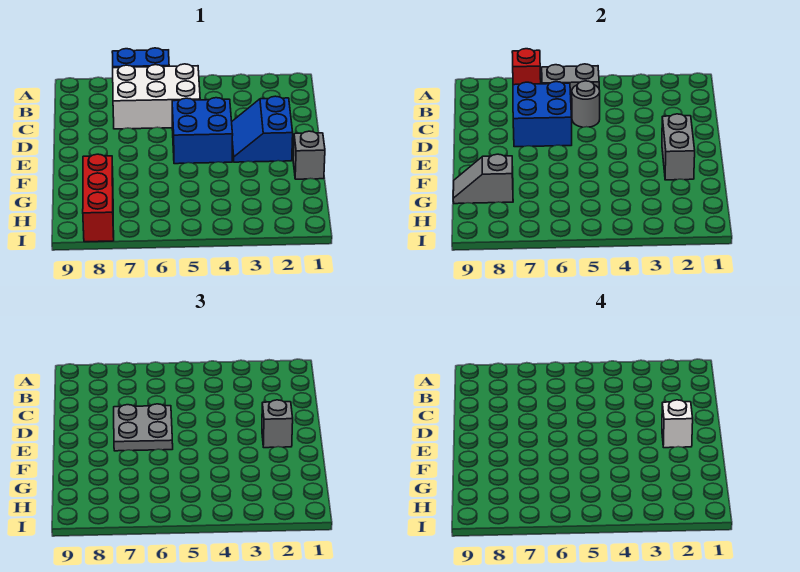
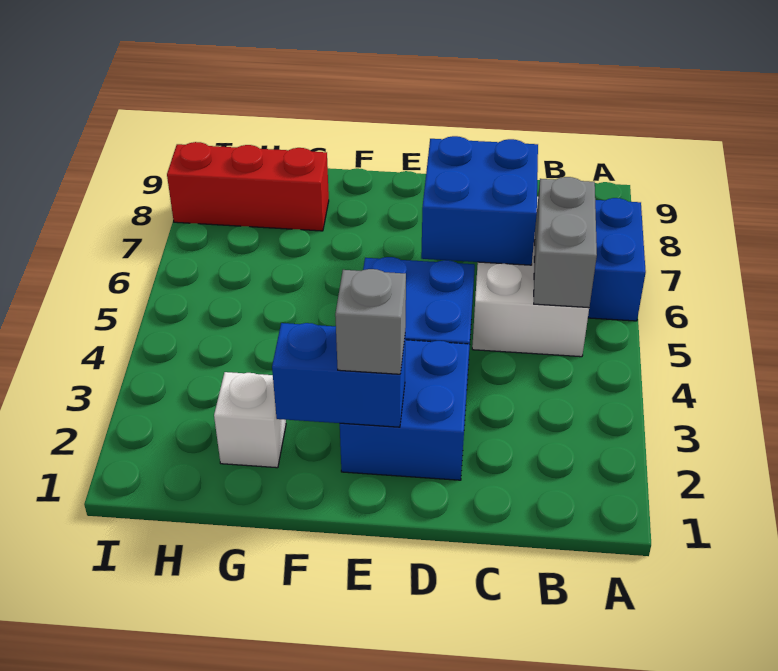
red brick A7 level 2 -> none
grey round brick C5 level 2 -> none
blue slope D2:E3 level 1 top 2 -> blue brick D2:E3 level 1
grey plate D6:E7 level 3 -> none
grey brick E2:F2 level 2 -> blue brick E2:F2 level 2
white brick E2 level 4 -> white brick G2 level 1
grey brick F1 level 1 -> none
grey slope G8:G9 level 2 top 8 -> none

